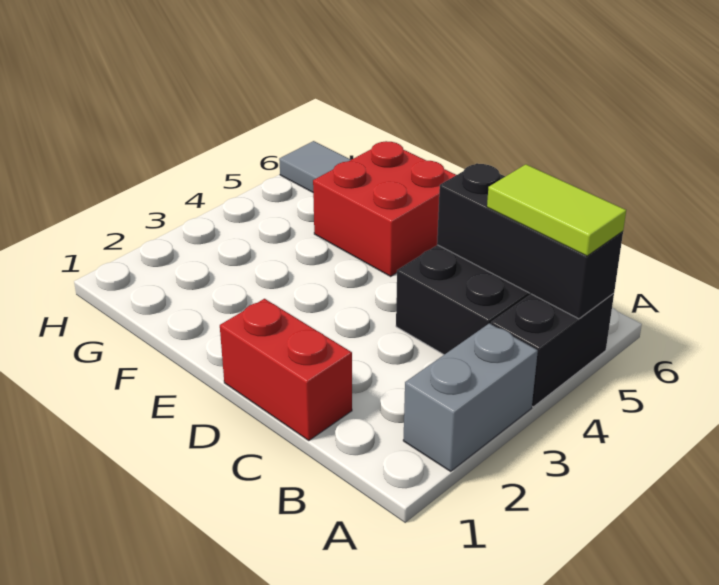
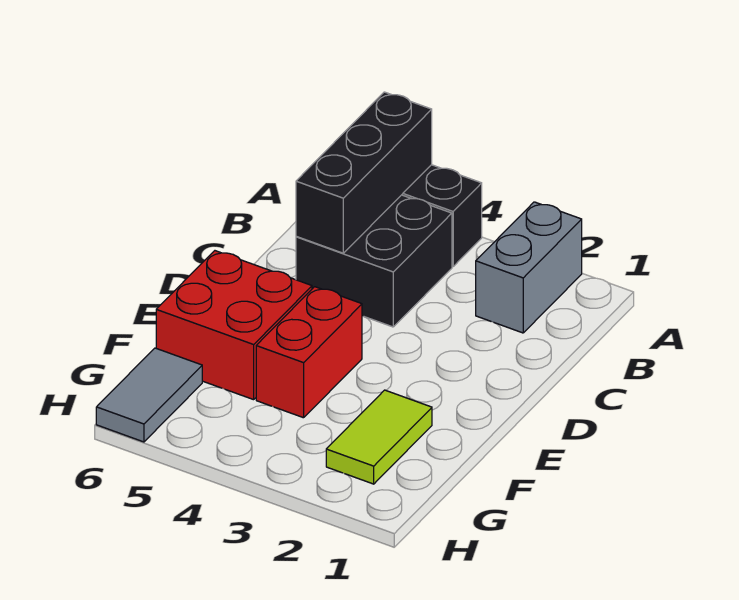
grey brick A2:A3 level 1 -> grey brick A2:B2 level 1
lime tile A5:B5 level 3 -> lime tile F2:G2 level 1
red brick C1:D1 level 1 -> red brick E4:F4 level 1

